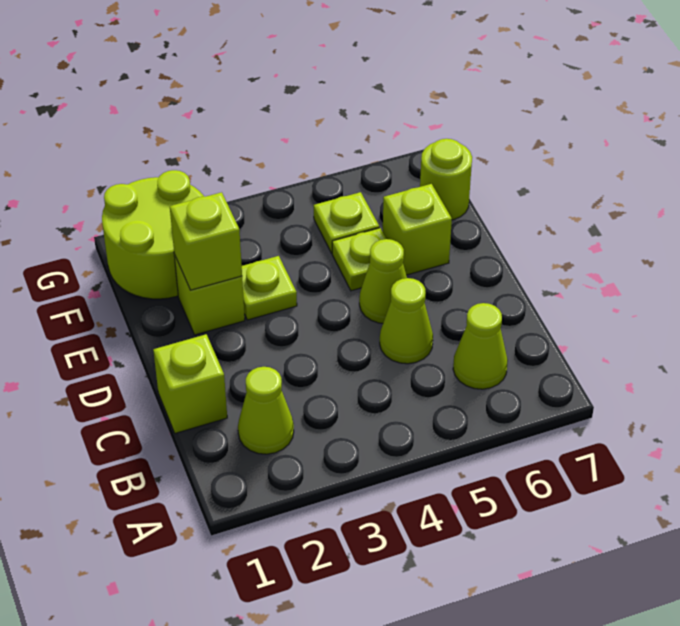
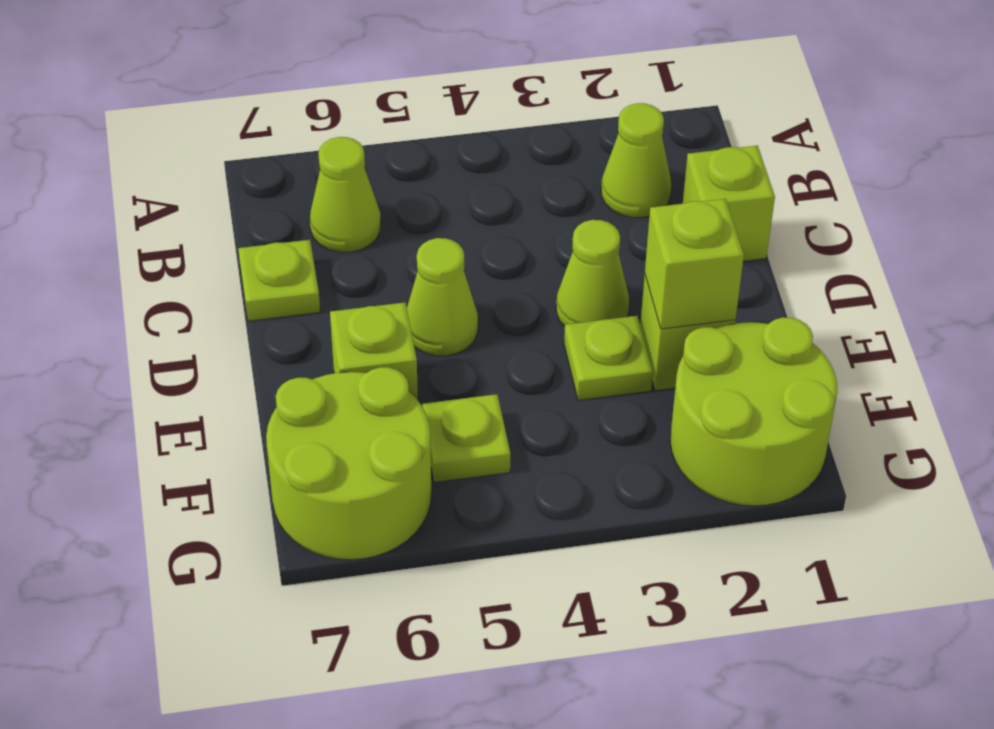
lime cone C5 level 1 -> lime cone D3 level 1
lime plate E5 level 1 -> lime plate C7 level 1
lime round brick F7 level 1 -> lime round brick F6:G7 level 1

